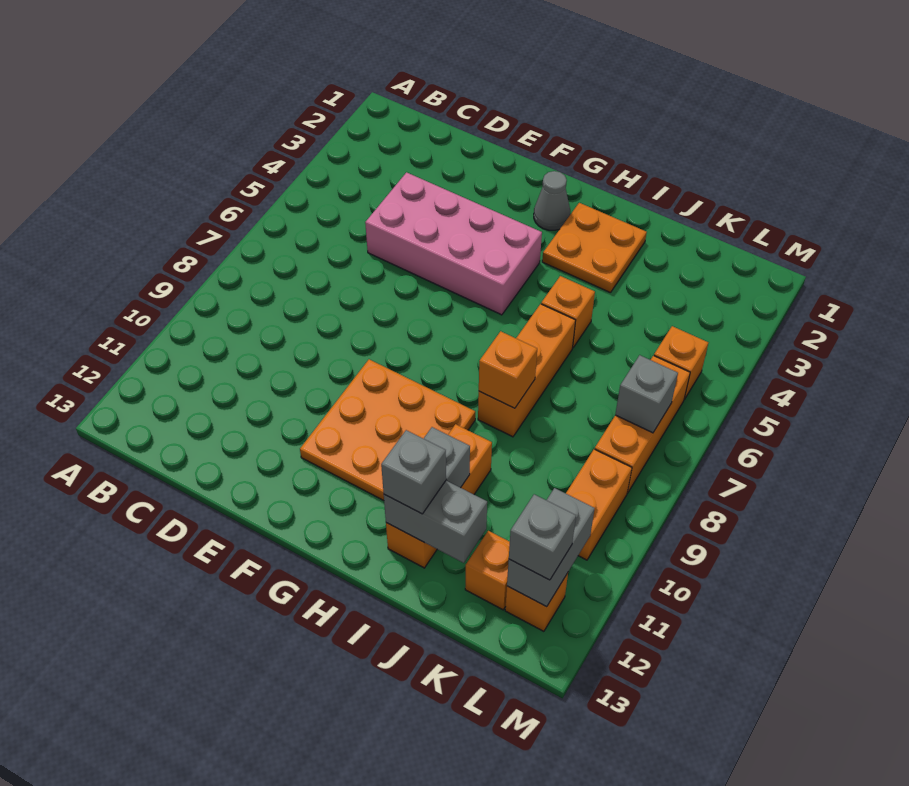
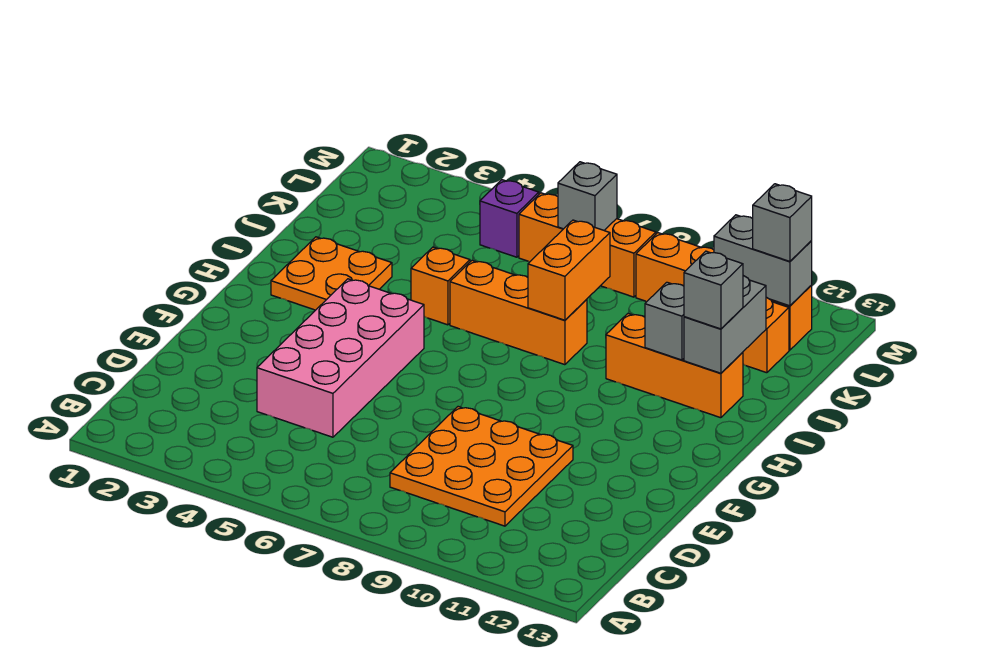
orange plate F9:H11 level 1 -> orange plate C8:E10 level 1
grey cone G2 level 1 -> none
orange brick I8 level 2 -> orange brick I8:J8 level 2
orange brick L5 level 1 -> purple brick L5 level 1

